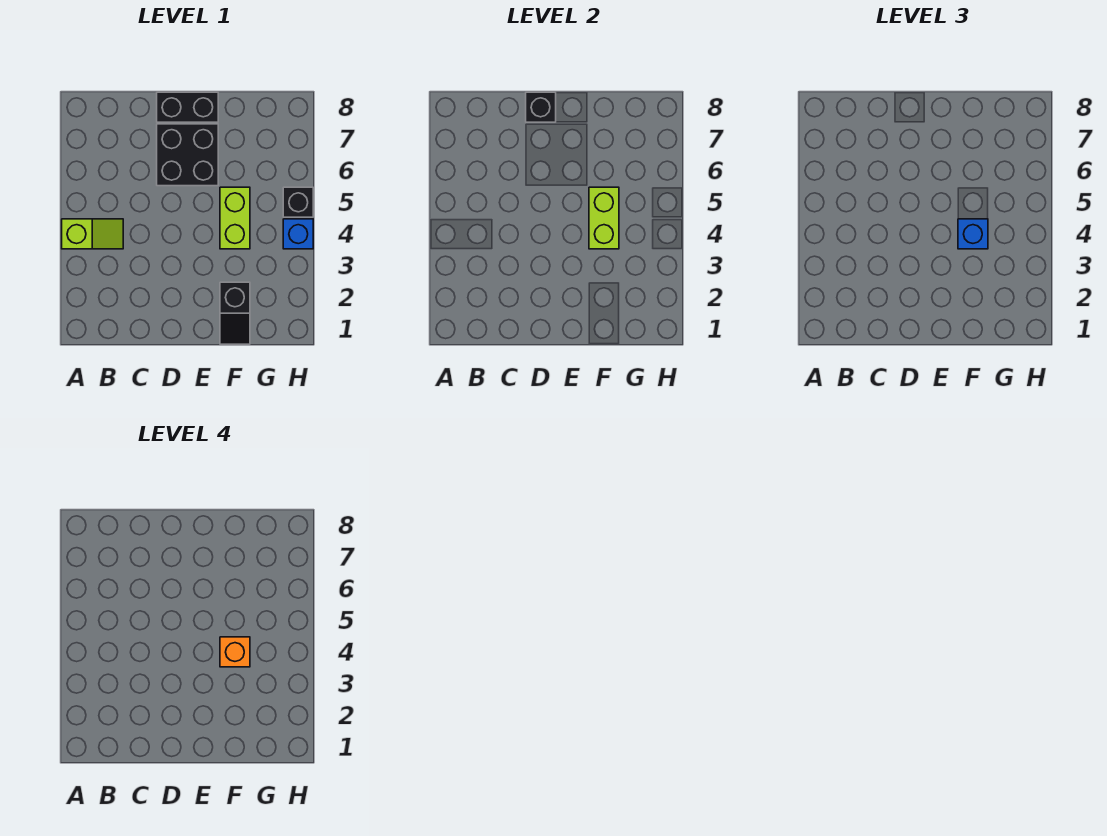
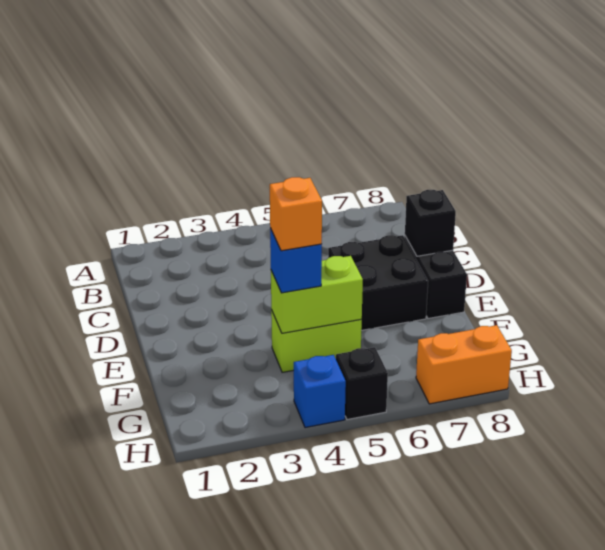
lime slope A4:B4 level 1 top A -> none
black slope F1:F2 level 1 top 2 -> none
none -> orange brick H7:H8 level 1

